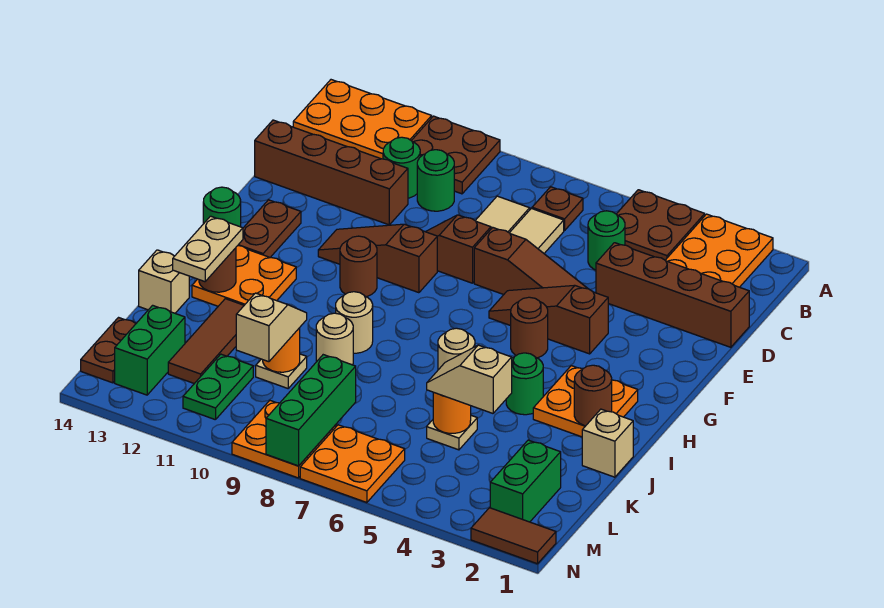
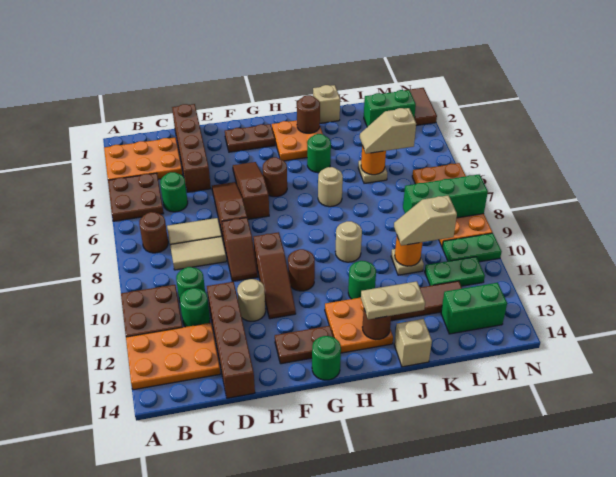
orange plate A12:B14 level 1 -> orange plate A12:C13 level 1
brown plate B7 level 1 -> brown round brick B7 level 1
brown slope F4:F6 level 1 top 4 -> brown slope F4:F6 level 1 top 6
none -> green round brick I11 level 1
tan round brick J9 level 1 -> tan round brick E11 level 1
tan slope K4:K5 level 3 top 4 -> tan slope K5:L5 level 3 top L
brown plate L14:M14 level 1 -> brown plate F2:G2 level 1
none -> green plate M10:N10 level 1

